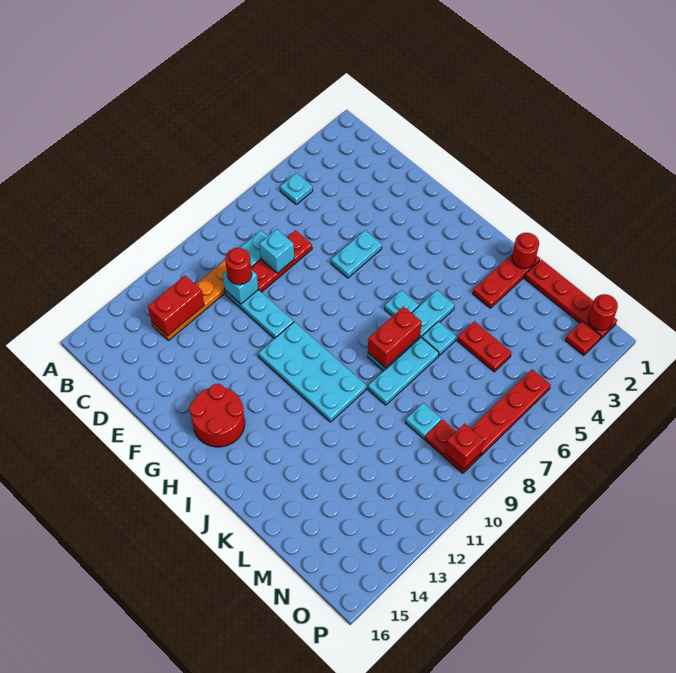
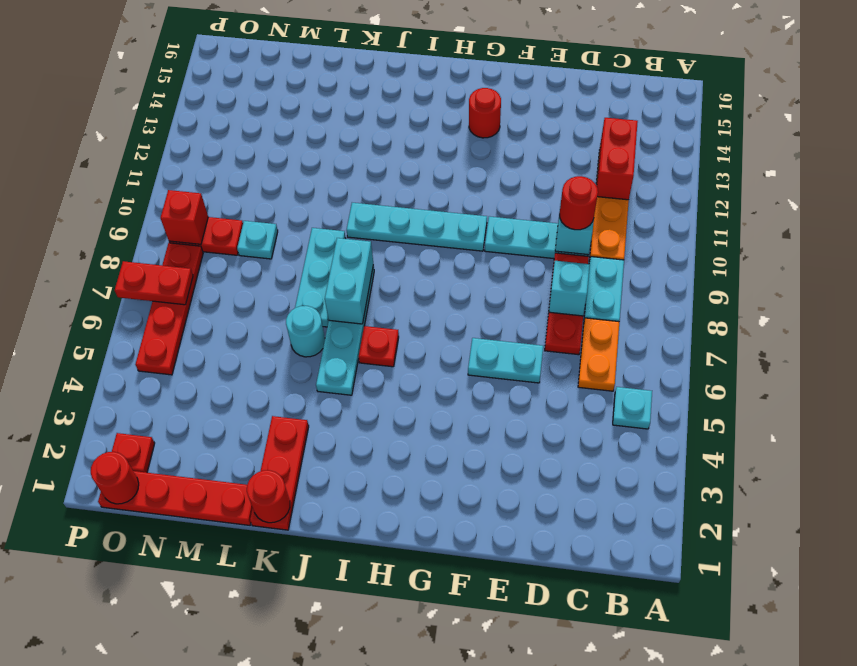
none -> orange plate C6:C7 level 1
cyan plate F5:F6 level 1 -> cyan plate E6:F6 level 1
cyan plate G10:J11 level 1 -> cyan plate G10:J10 level 1
red round brick G14:H15 level 1 -> red round brick G14 level 1
cyan plate I6 level 1 -> red plate I6 level 1
red brick J7:J8 level 2 -> cyan brick J7:J8 level 2
cyan plate K6 level 1 -> cyan round brick K6 level 1
red plate L5:M5 level 1 -> red plate O7:P7 level 2

